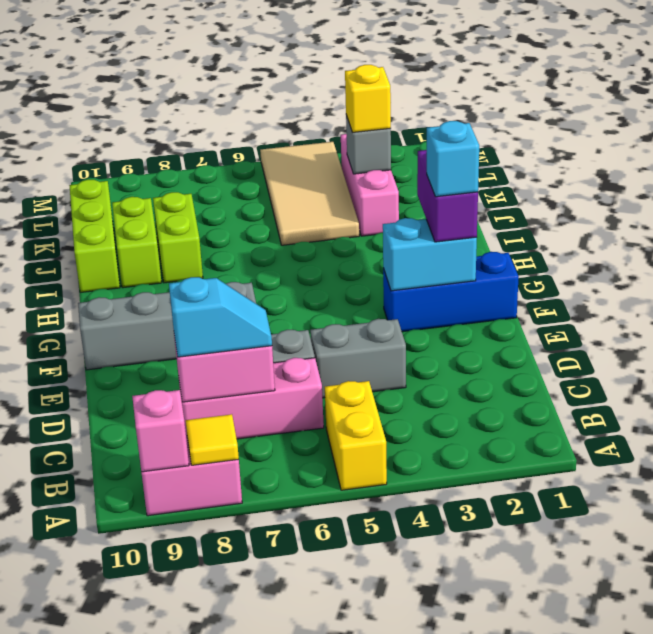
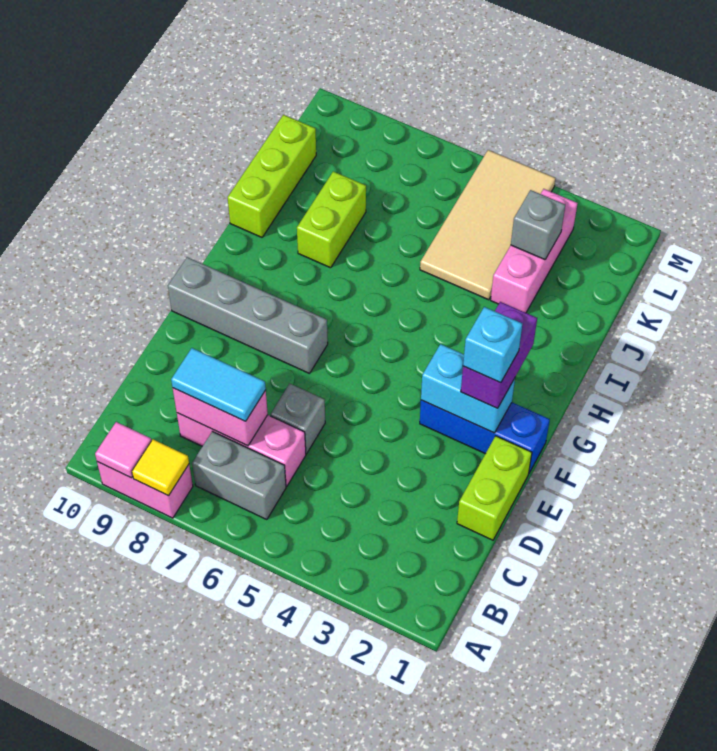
yellow brick A5:B5 level 1 -> none
pink brick A9 level 2 -> pink tile A9 level 2
cyan slope C7:C8 level 3 top 8 -> cyan tile C7:C8 level 3
grey brick D4:D5 level 1 -> grey brick B6:B7 level 1
lime brick I9:J9 level 1 -> lime brick D1:E1 level 1
yellow brick K3 level 3 -> none

